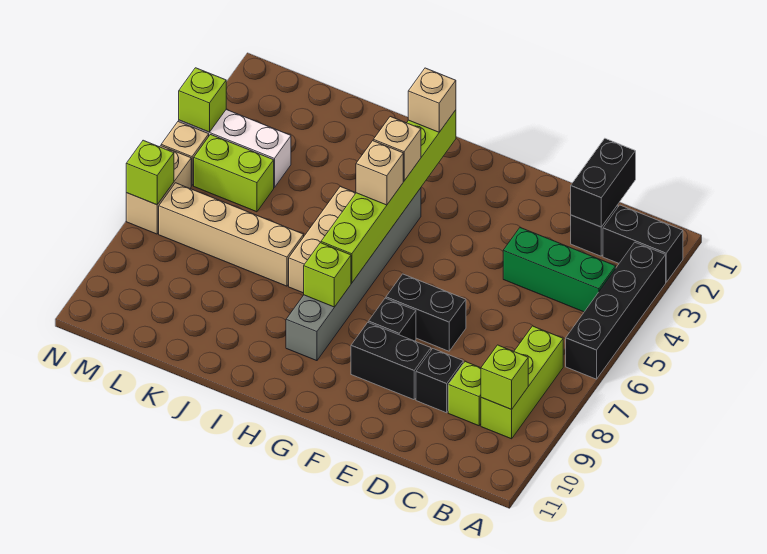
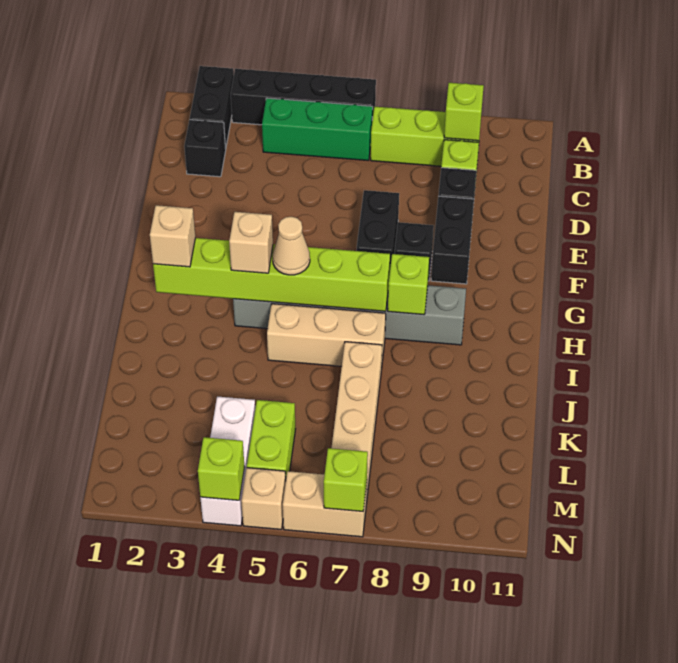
green brick B4:D4 level 1 -> green brick B4:B6 level 1
black brick C1:C2 level 2 -> none
tan brick H5 level 3 -> tan cone H5 level 3

